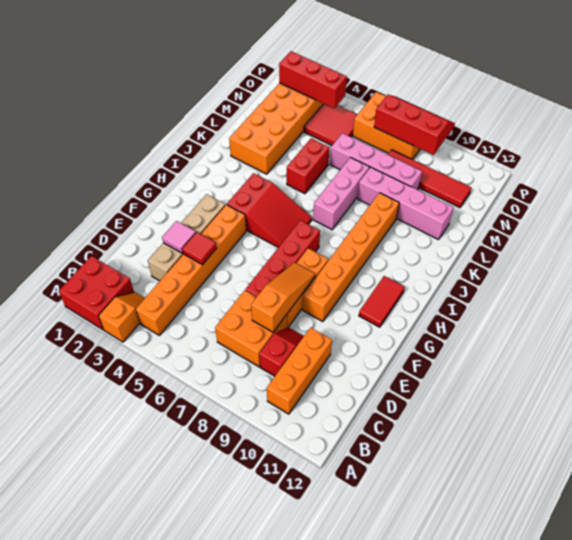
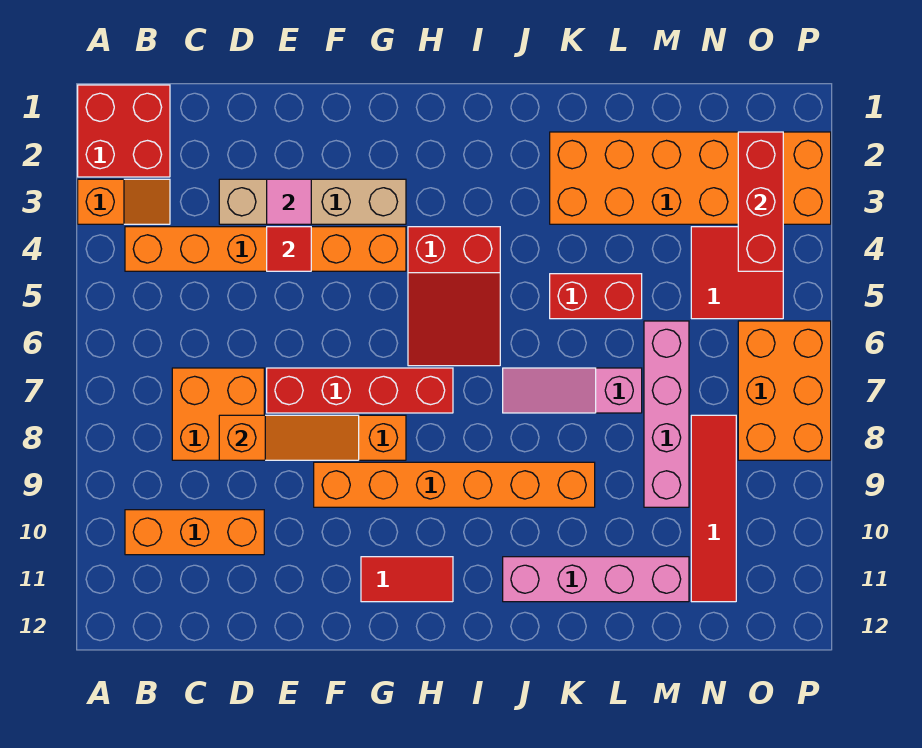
red slope C9:D9 level 1 top C -> none
pink brick J7:L7 level 1 -> pink slope J7:L7 level 1 top L
pink brick L8:L11 level 1 -> pink brick J11:M11 level 1
red slope O7:P9 level 2 top O -> none

